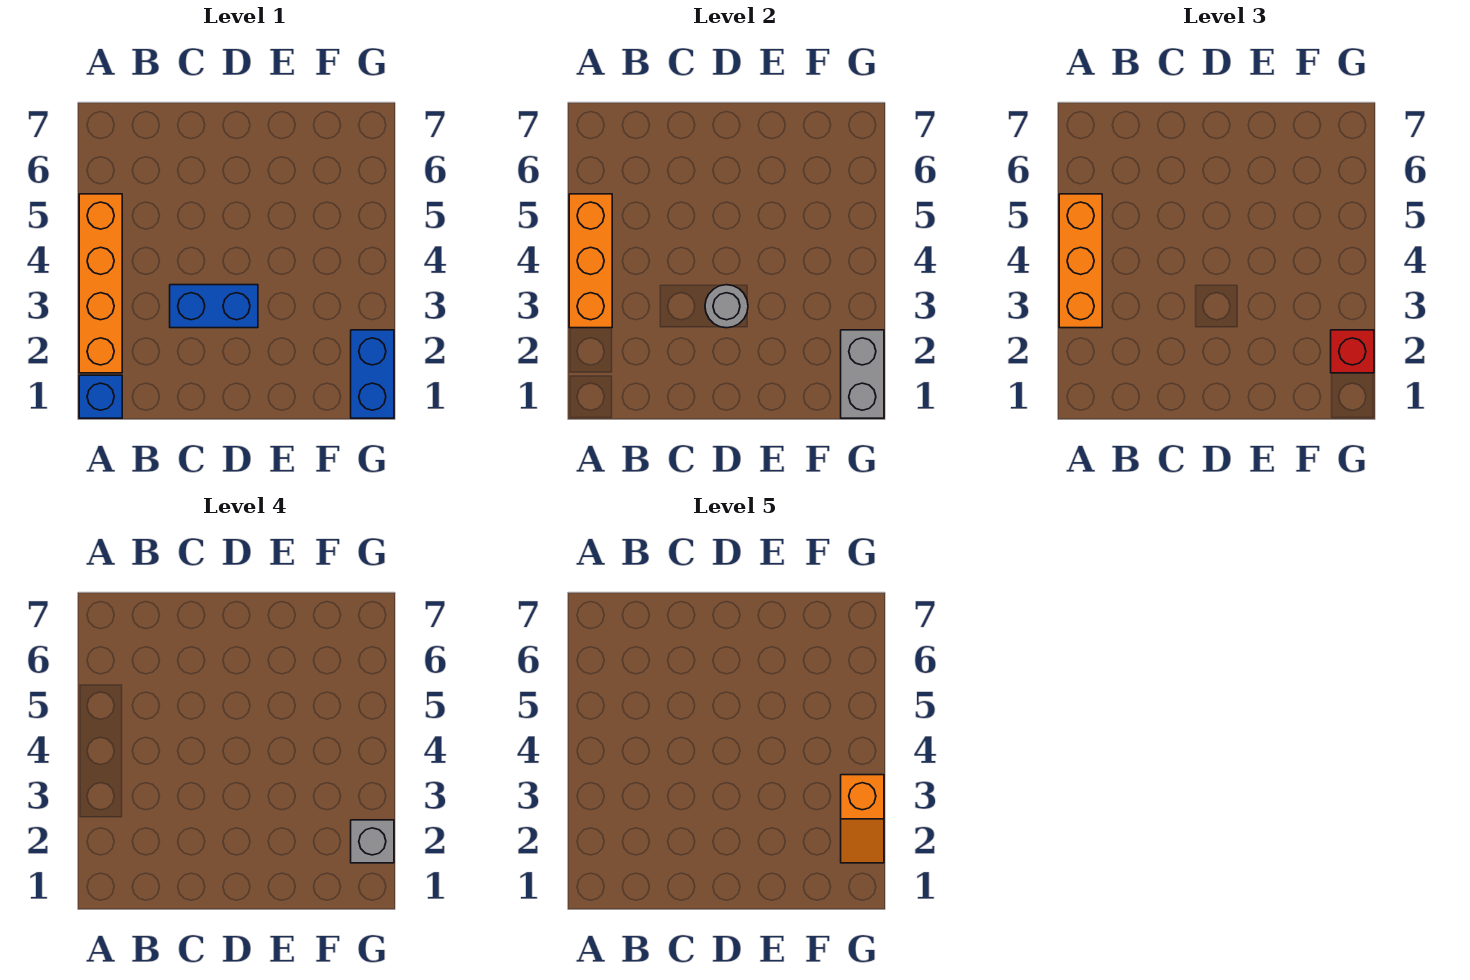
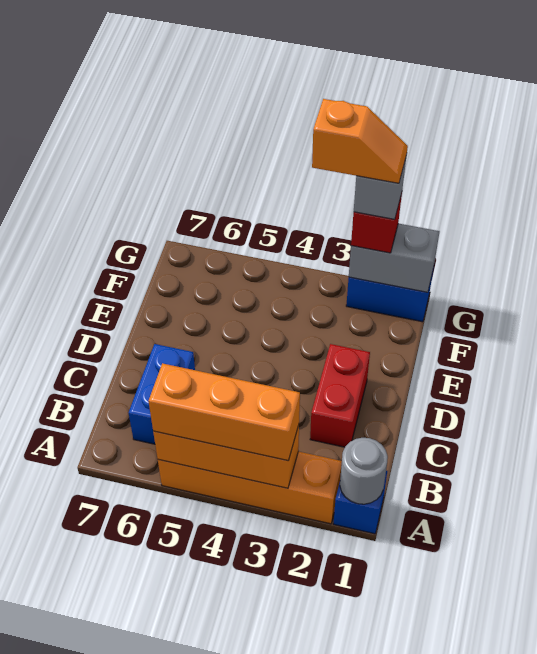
none -> red brick C2:D2 level 1
blue brick C3:D3 level 1 -> blue brick B6:C6 level 1
grey round brick D3 level 2 -> grey round brick A1 level 2

